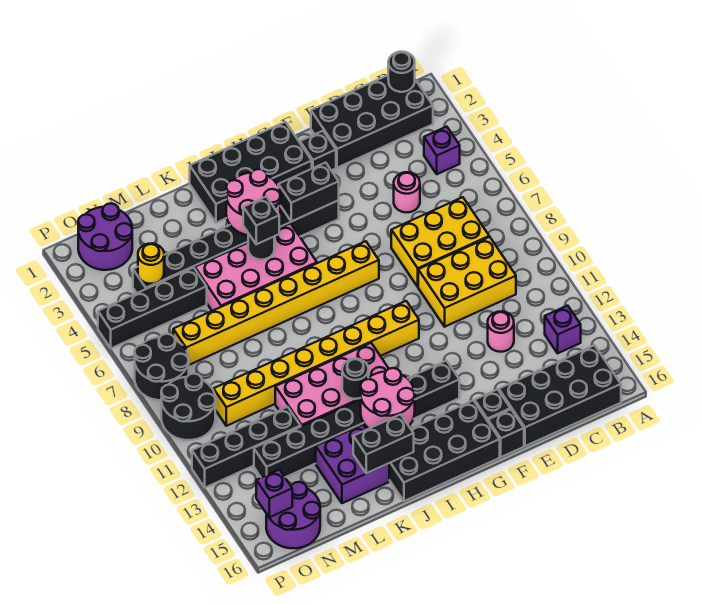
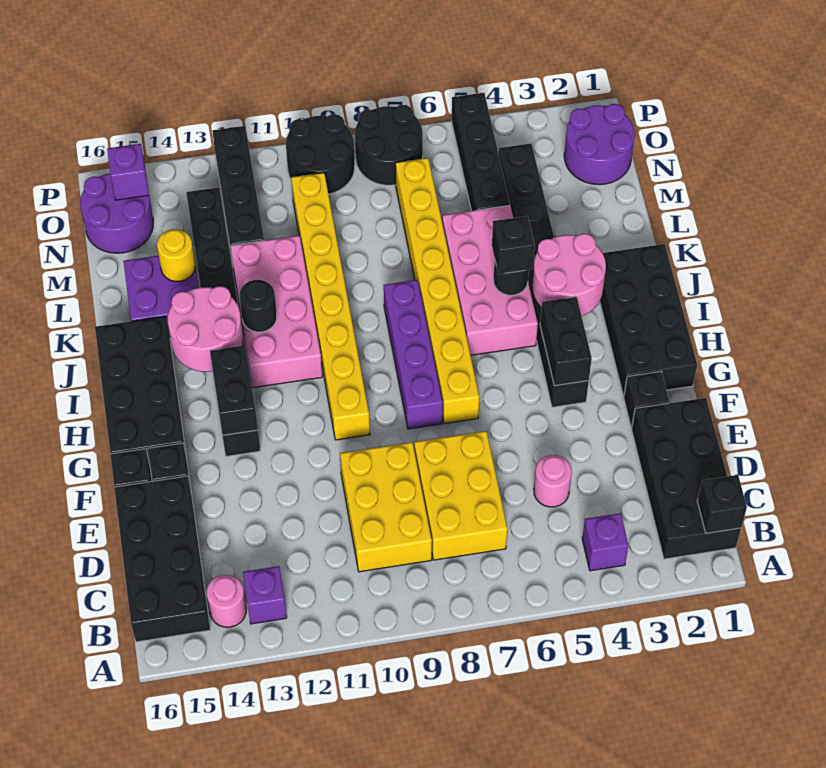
black round brick B1 level 2 -> black brick B1 level 2
pink round brick D12 level 1 -> pink round brick B14 level 1
none -> purple brick G8:J8 level 1
black brick J15:K15 level 2 -> black brick G13:H13 level 2
yellow round brick N4 level 2 -> yellow round brick L14 level 2

